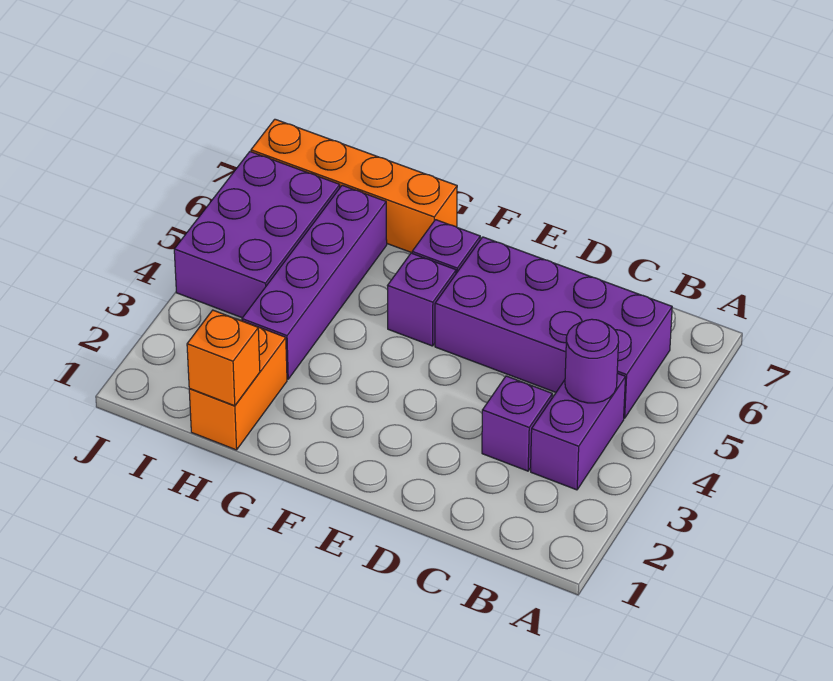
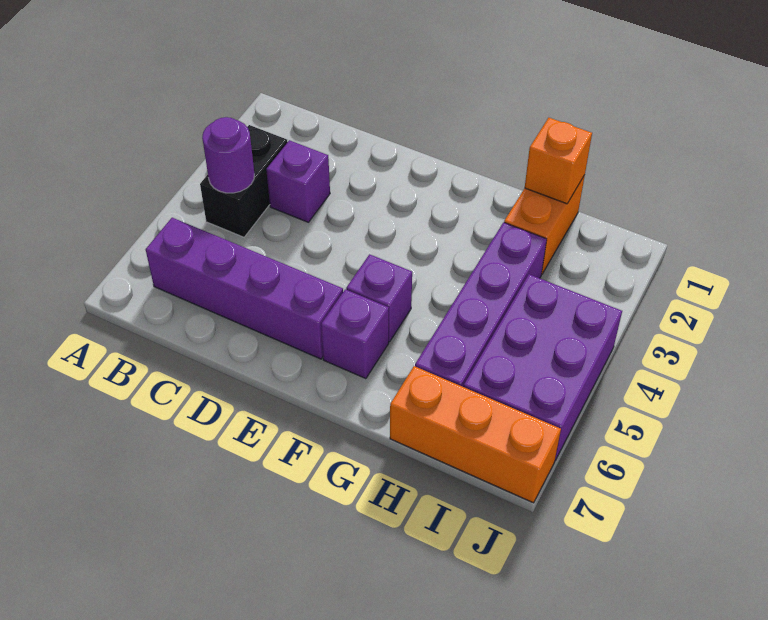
purple brick B3:B4 level 1 -> black brick B3:B4 level 1
purple brick B5:E6 level 1 -> purple brick B6:E6 level 1
orange brick G7:J7 level 1 -> orange brick H7:J7 level 1

